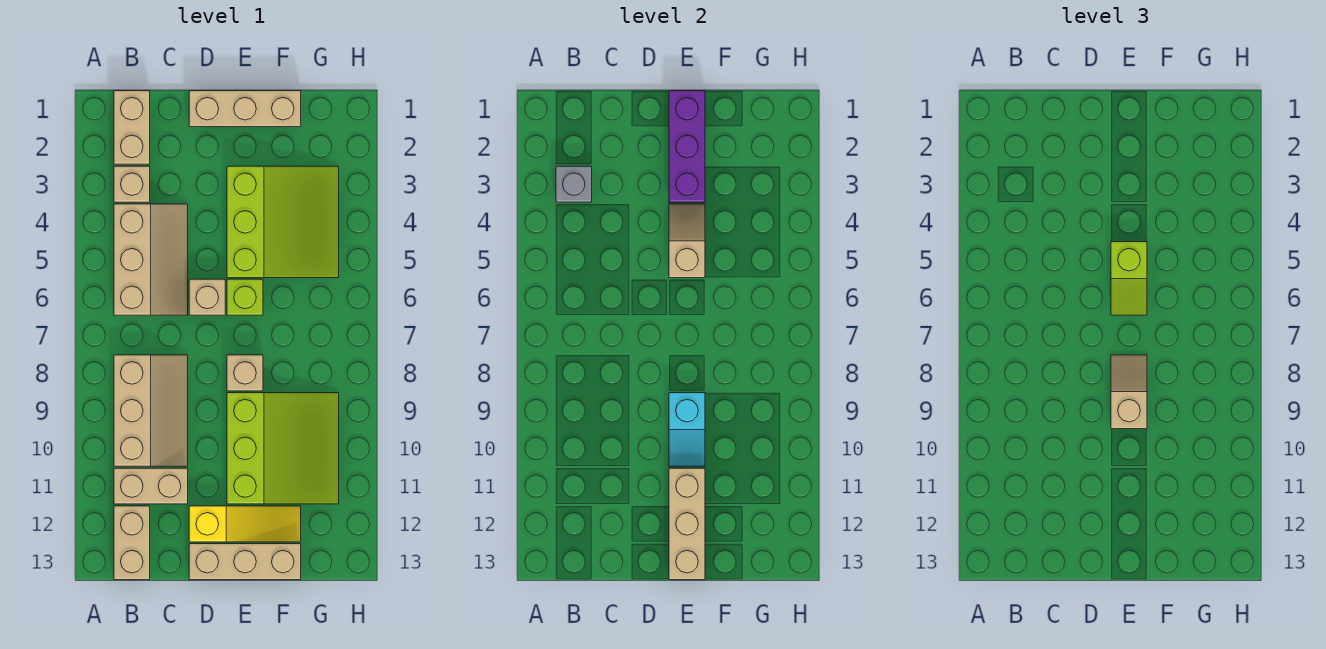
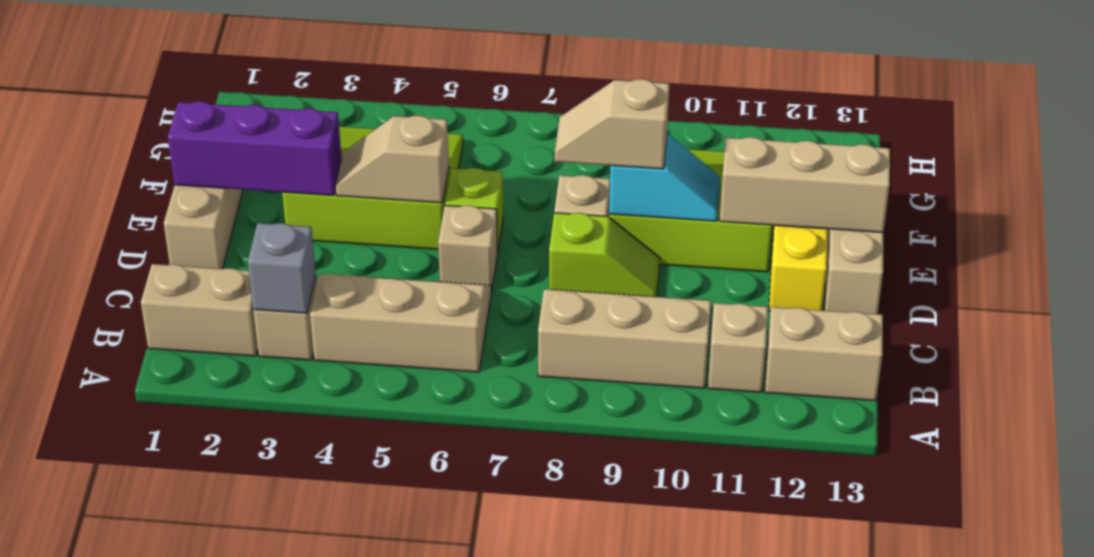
tan brick B11:C11 level 1 -> tan brick B11 level 1
lime slope E5:E6 level 3 top 5 -> lime slope D8:D9 level 1 top 8

